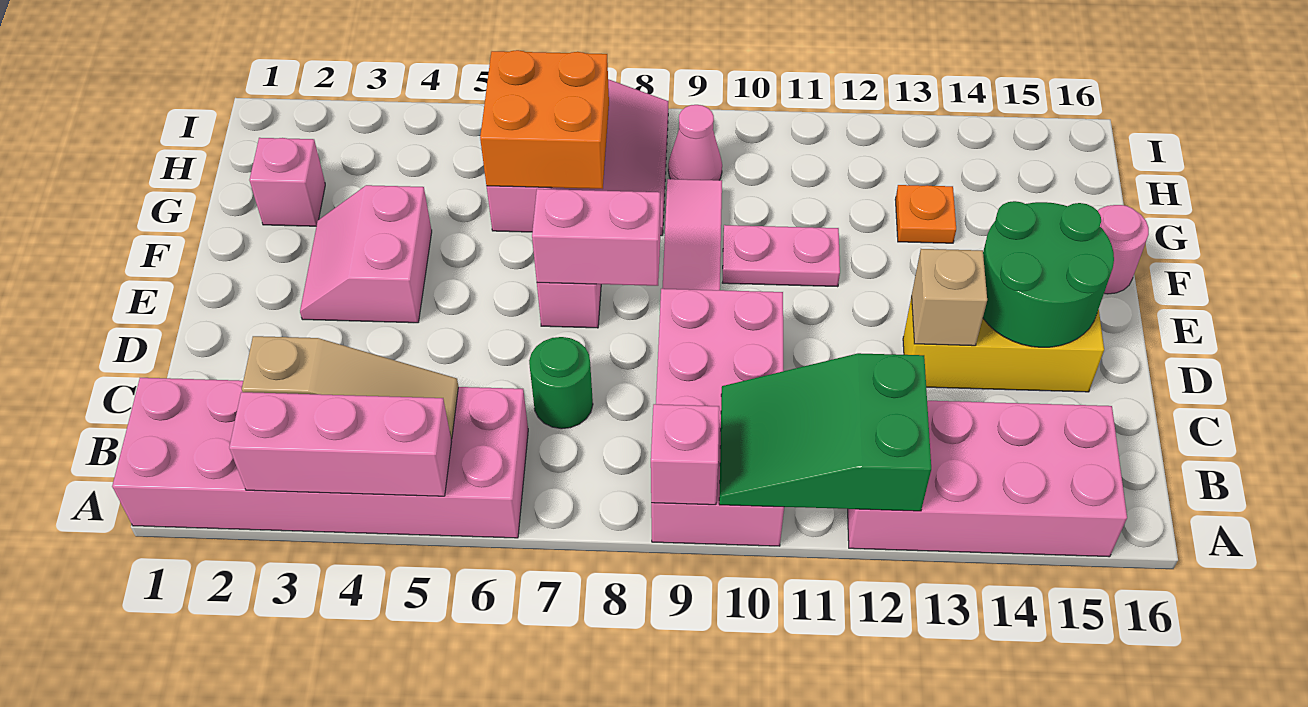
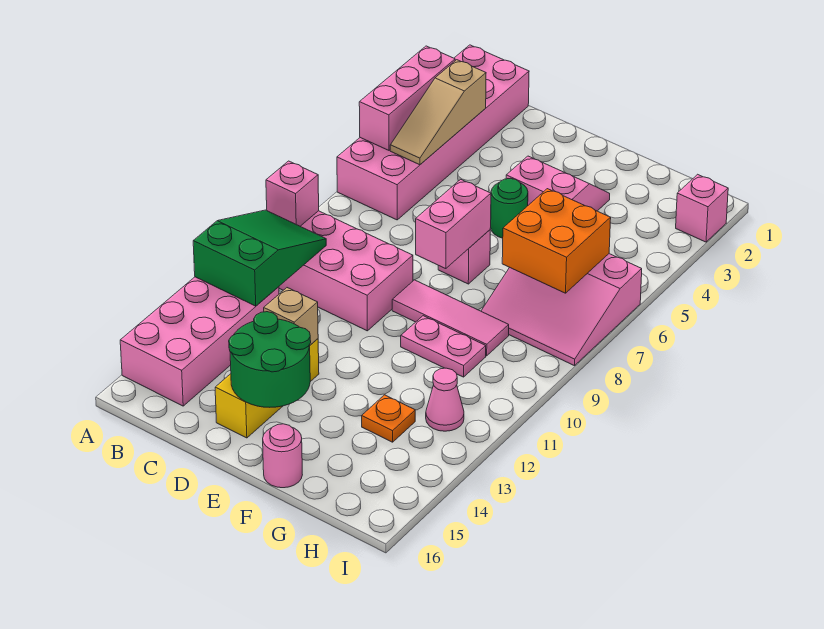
green round brick C7 level 1 -> green round brick E5 level 1
pink plate F10:F11 level 1 -> pink plate F10:G10 level 1
pink brick G2 level 1 -> pink brick I2 level 1
pink cone H9 level 1 -> pink cone H12 level 1

